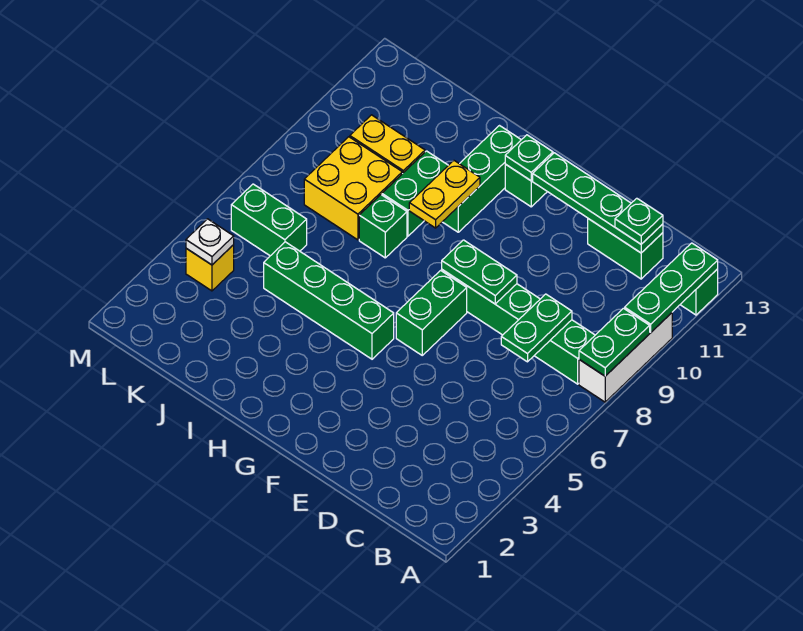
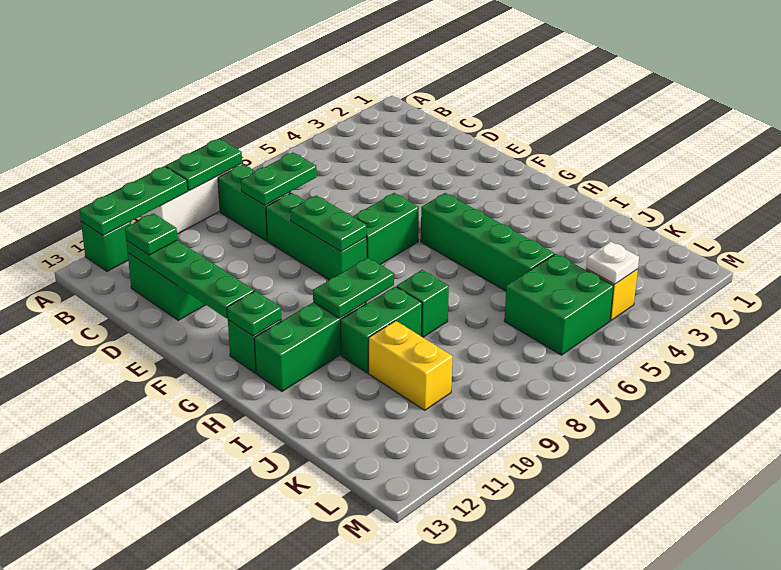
yellow plate H9:H10 level 2 -> green plate H9:H10 level 2
yellow brick J8:K9 level 1 -> none
green brick K6:L6 level 1 -> green brick K5:L6 level 1

